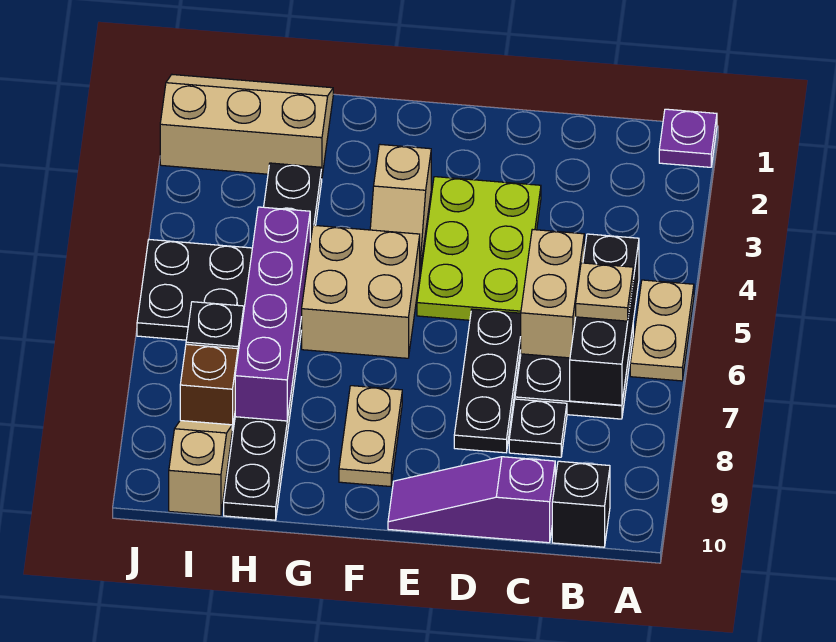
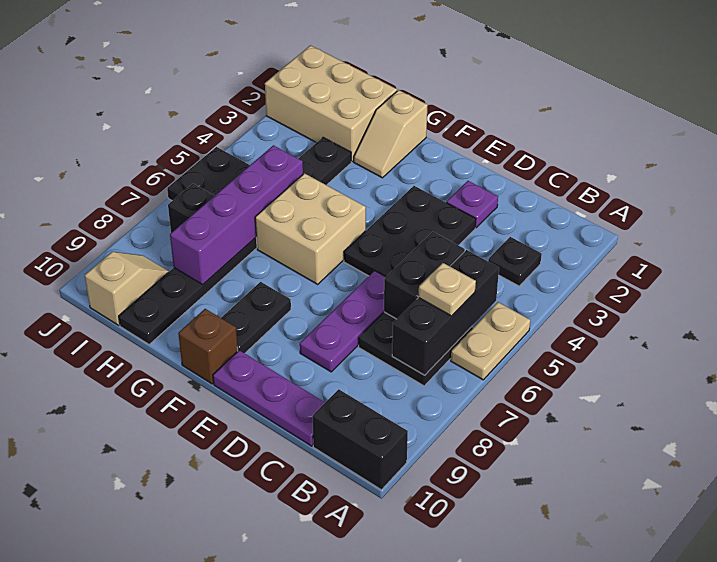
purple plate A1 level 1 -> purple plate D2 level 1
black brick B10 level 1 -> black brick A10:B10 level 1
tan brick C5:C6 level 2 -> black brick C5:C6 level 2
black plate C8 level 1 -> black plate B3 level 1
purple slope C10:E10 level 1 top C -> purple plate C10:E10 level 1
lime plate D3:E5 level 1 -> black plate D3:E5 level 1
black plate D6:D8 level 1 -> purple plate D6:D8 level 1
tan slope F3:F4 level 1 top 3 -> tan slope G1:G2 level 1 top 1
tan plate F8:F9 level 1 -> black plate F8:F9 level 1
tan slope H1:J2 level 1 top 2 -> tan brick H1:J2 level 1
brown brick I8 level 1 -> brown brick F10 level 1

